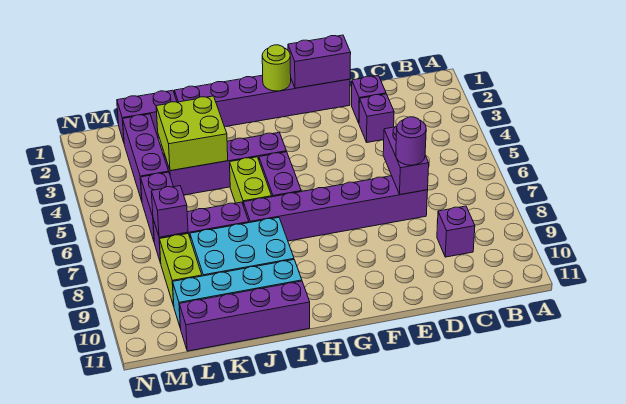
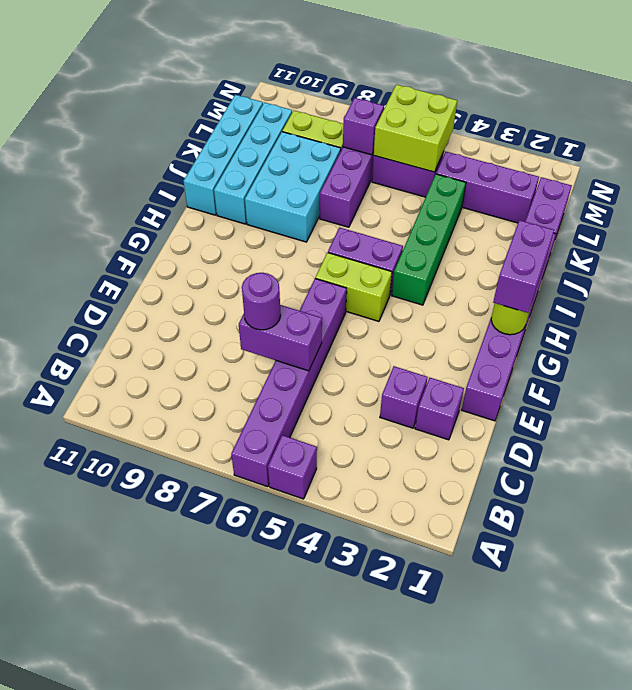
purple brick C9 level 1 -> purple brick A5 level 1
purple brick D7:I7 level 1 -> purple brick A6:F6 level 1
purple brick E1:F1 level 2 -> purple brick G1:H1 level 3
purple brick H4:K4 level 1 -> green brick H4:K4 level 1
lime brick I5:I6 level 1 -> lime brick G5:G6 level 1
purple brick I11:L11 level 1 -> cyan brick I11:L11 level 1
lime brick J3:K4 level 2 -> lime brick L5:M6 level 2

